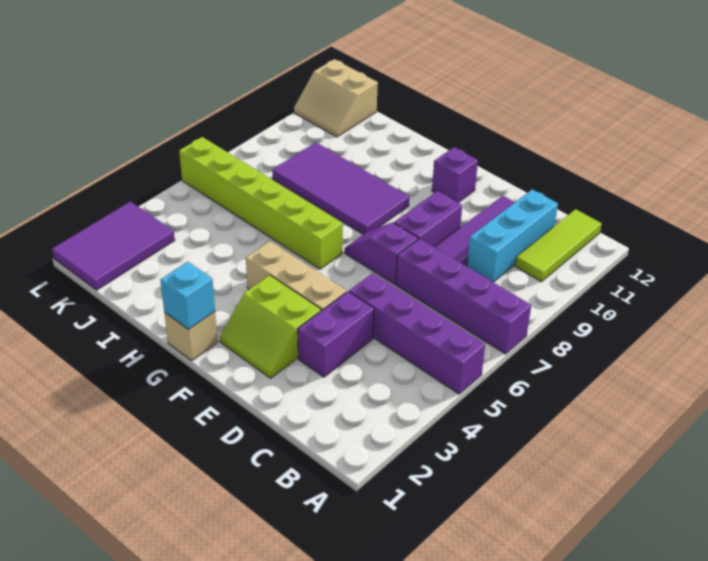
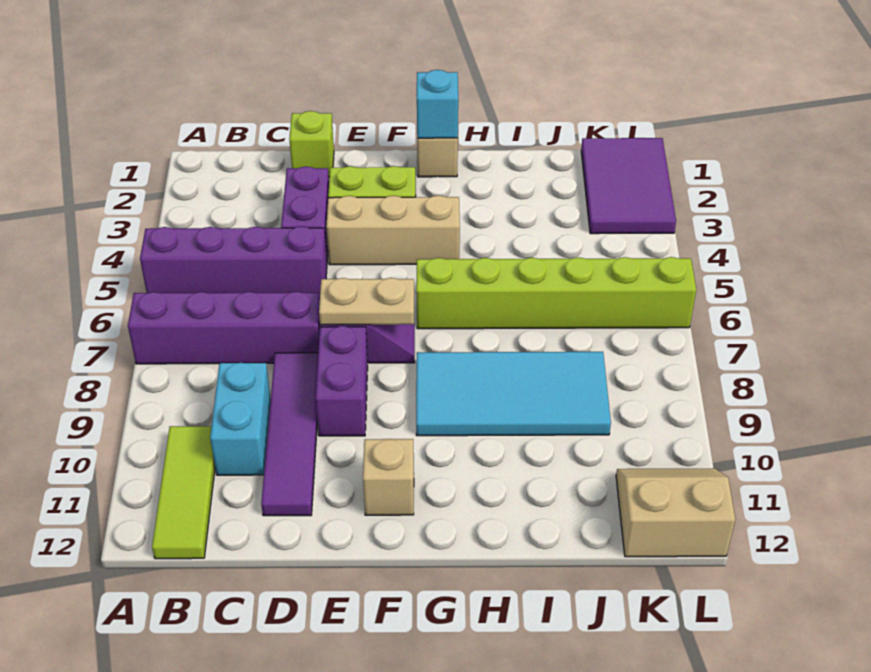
cyan brick C9:C11 level 1 -> cyan brick C9:C10 level 1
none -> lime brick D1 level 1
none -> tan plate E7:F7 level 2
purple brick F11 level 1 -> tan brick F11 level 1
purple tile G8:J9 level 1 -> cyan tile G8:J9 level 1

